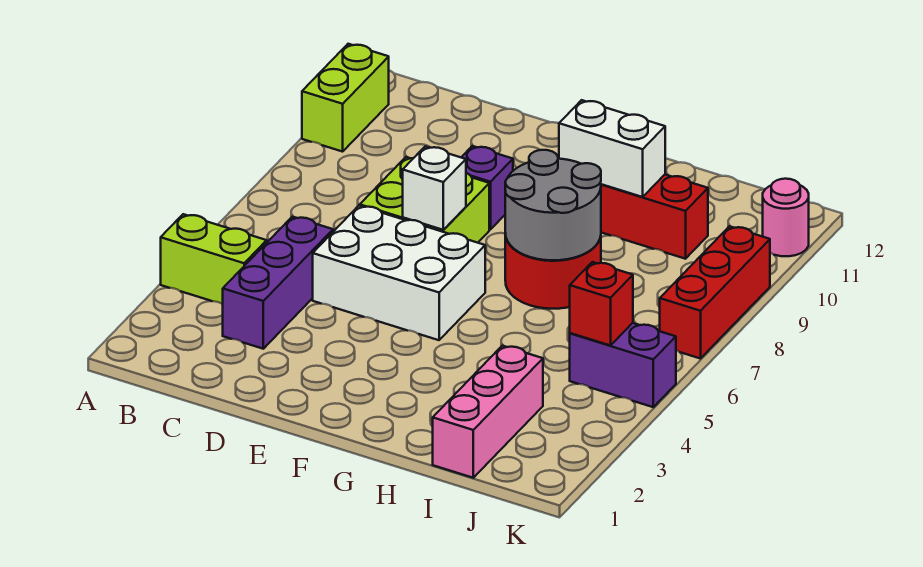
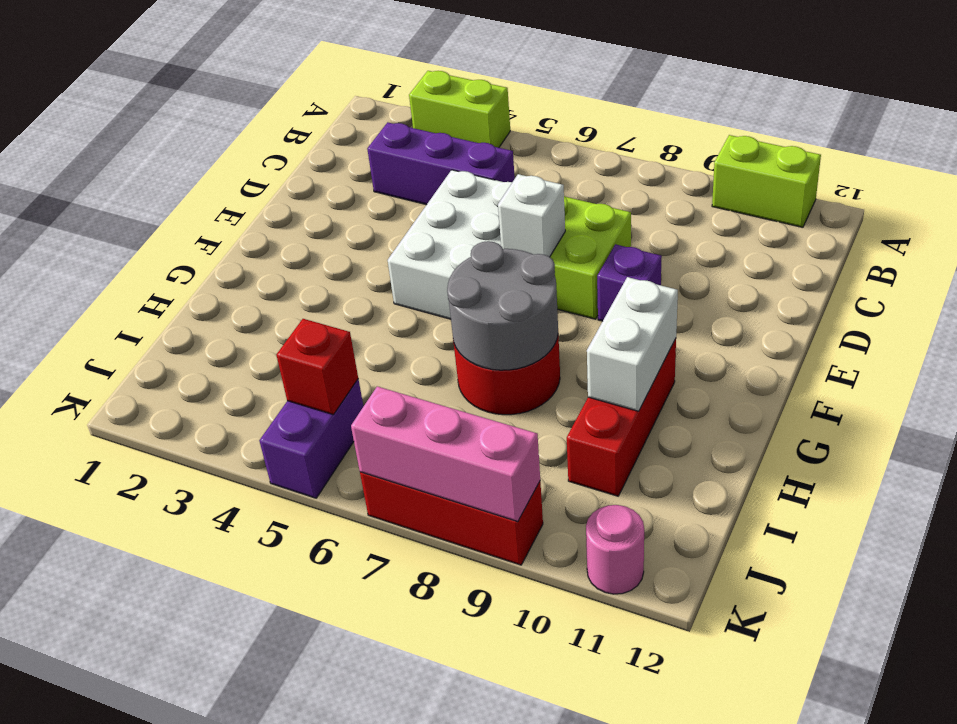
lime brick A4:B4 level 1 -> lime brick A3:A4 level 1
pink brick I1:I3 level 1 -> pink brick K7:K9 level 2

